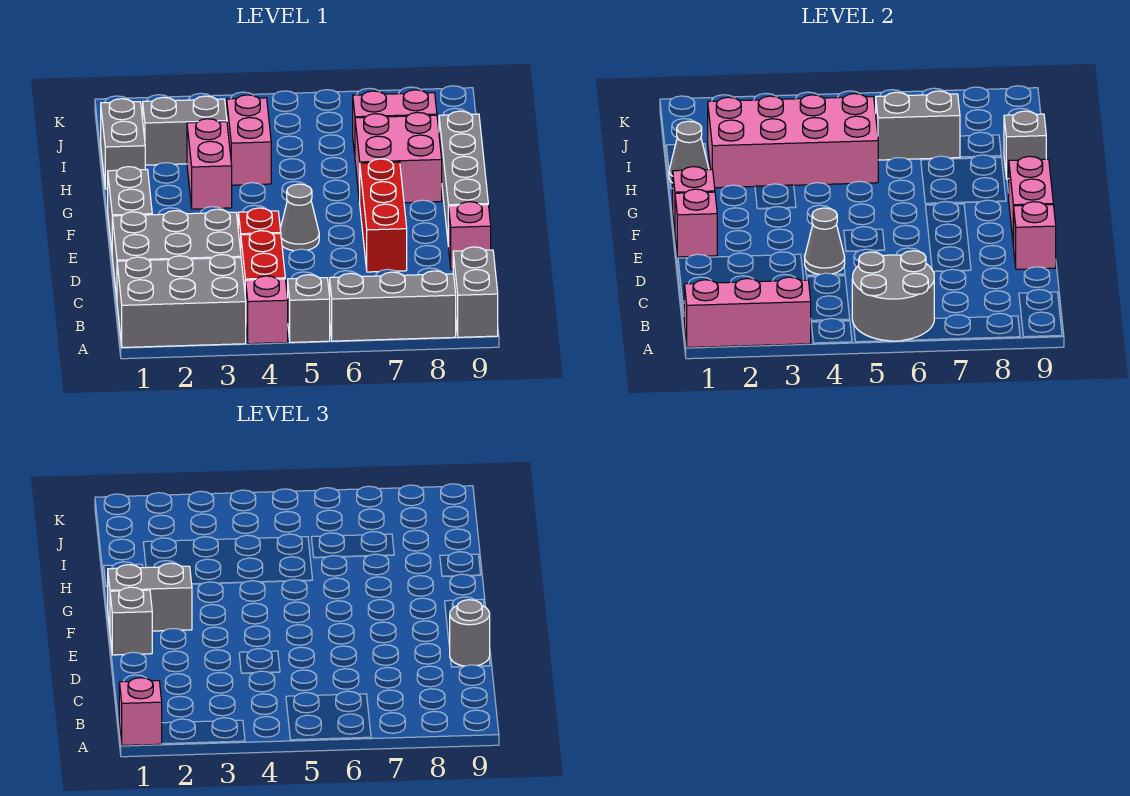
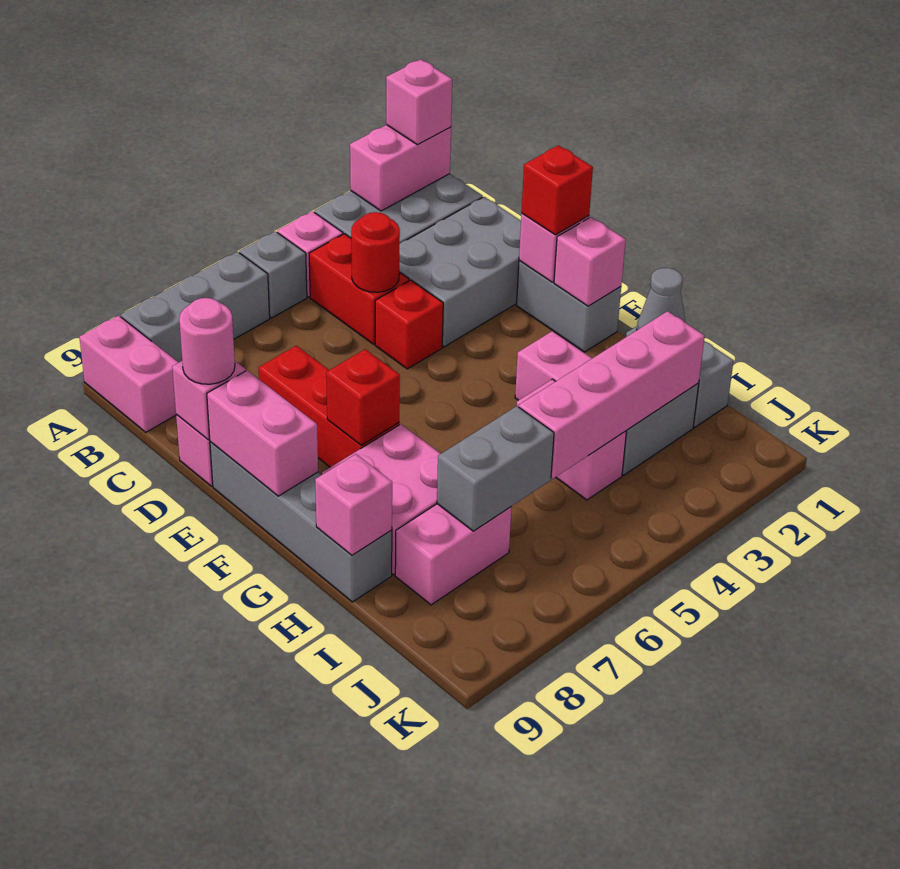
pink brick A1:A3 level 2 -> pink brick A1:A2 level 2
grey round brick A5:B6 level 2 -> none
grey brick A9:B9 level 1 -> pink brick A9:B9 level 1
none -> red round brick C4 level 2
grey cone D4 level 2 -> none
grey round brick D9 level 3 -> pink round brick D9 level 3
grey brick E1 level 3 -> red brick E1 level 3
grey cone E5 level 1 -> none
grey brick F1:F2 level 3 -> none
none -> red brick F7 level 2
pink brick H2:I5 level 2 -> pink brick I2:I5 level 2
grey brick H9 level 2 -> pink brick H9 level 2

